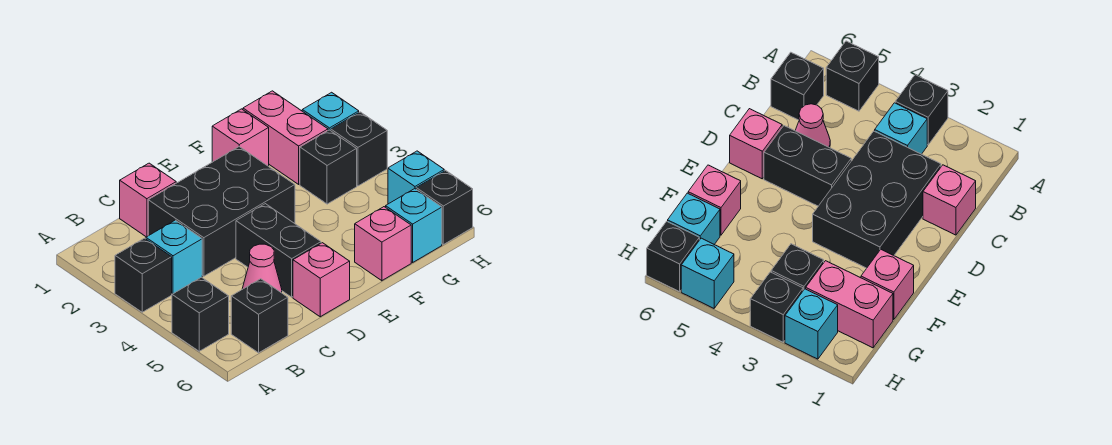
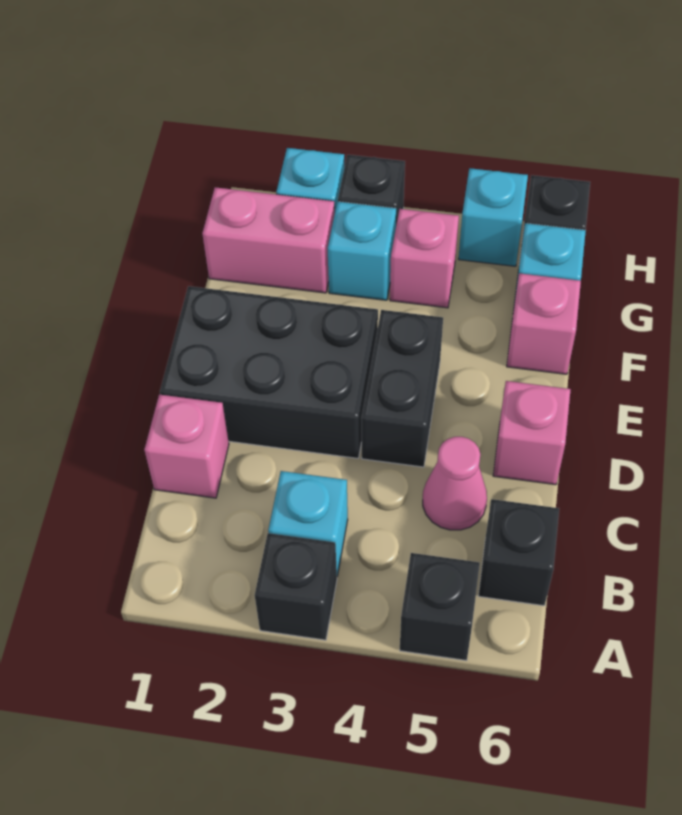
black brick C2:E3 level 1 -> black brick D1:E3 level 1
black brick D4:D5 level 1 -> black brick D4:E4 level 1
pink brick F1 level 1 -> pink brick G4 level 1
black brick G3 level 1 -> cyan brick G3 level 1

